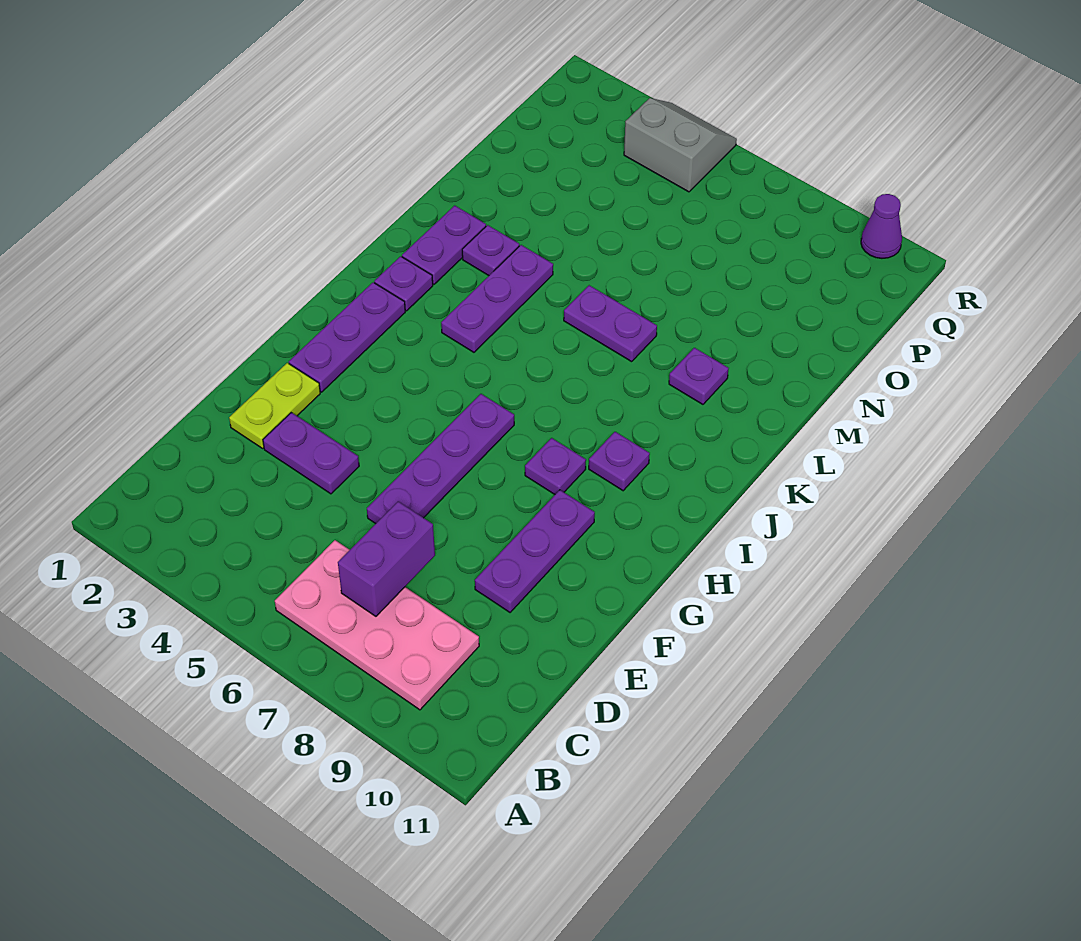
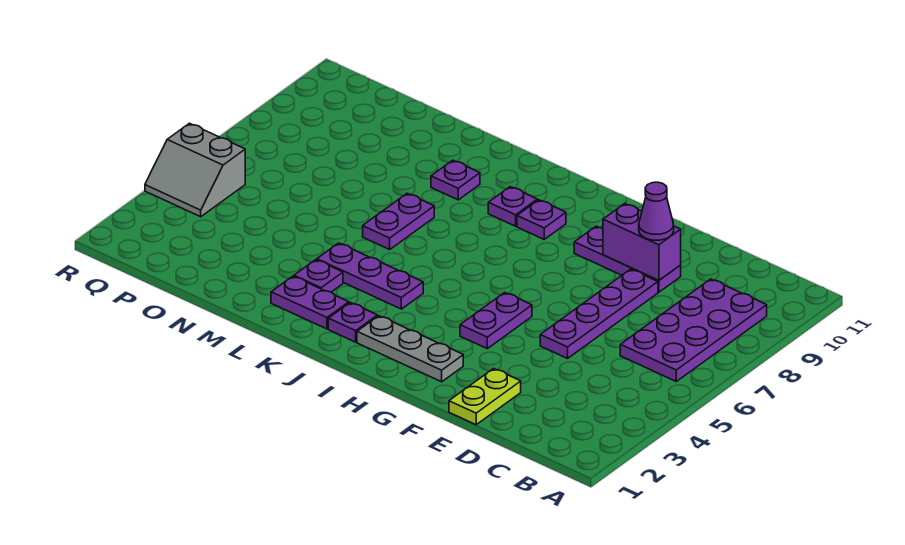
pink plate B6:C9 level 1 -> purple plate B6:C9 level 1
purple brick C7:D7 level 2 -> purple brick E9:F9 level 2
lime plate E2:F2 level 1 -> lime plate E1:E2 level 1
purple plate E3:E4 level 1 -> purple plate G4:G5 level 1
purple plate E6:H6 level 1 -> purple plate E5:E8 level 1
purple plate G2:I2 level 1 -> grey plate G2:I2 level 1
purple plate H8 level 1 -> purple plate J9 level 1
grey slope Q4:R5 level 1 top Q -> grey slope Q4:R5 level 1 top 5
purple cone R10 level 1 -> purple cone E9 level 3

